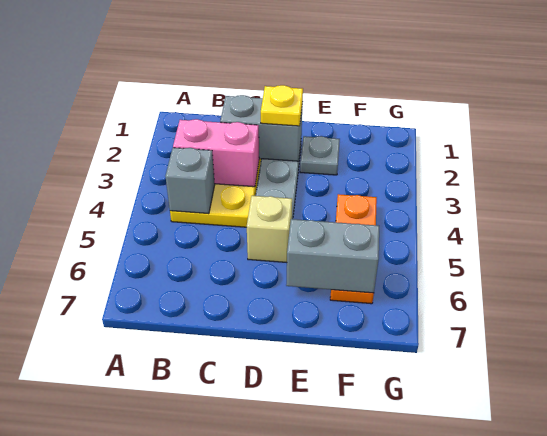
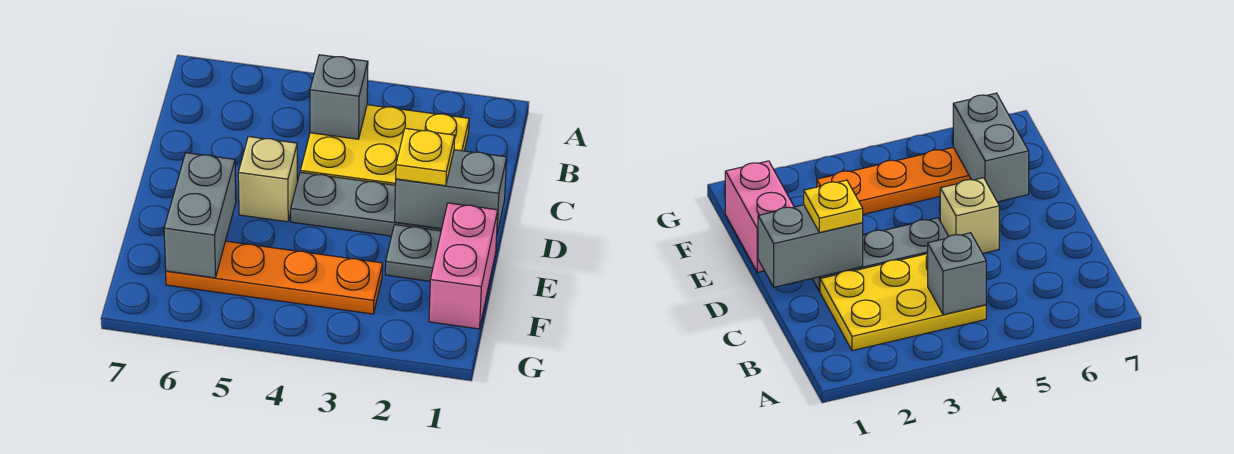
pink brick B3:C3 level 2 -> pink brick E1:F1 level 1
grey brick C2:D2 level 2 -> grey brick D1:D2 level 2
orange plate F4:F6 level 1 -> orange plate F3:F6 level 1

